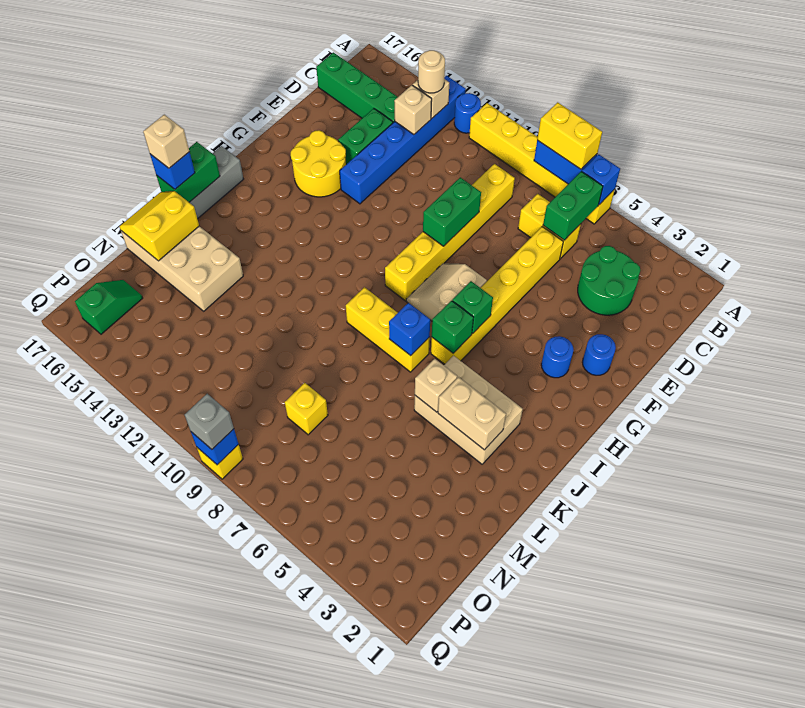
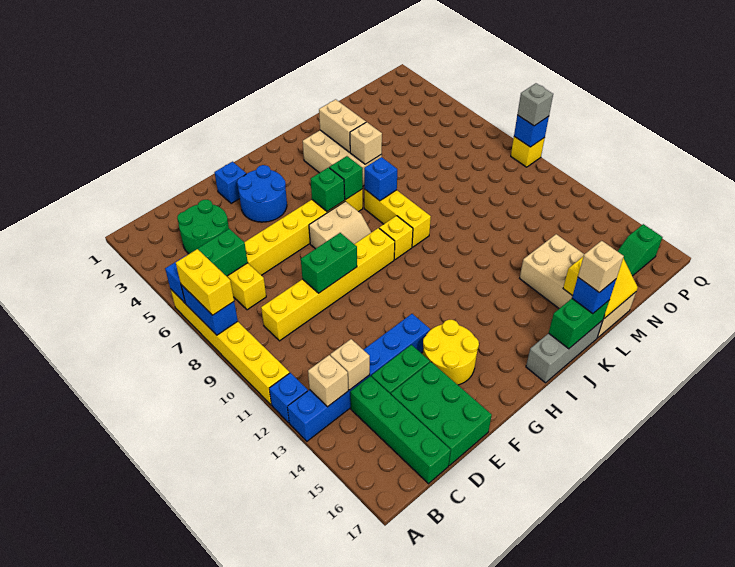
blue round brick A12 level 1 -> blue brick A12 level 1
tan round brick B13 level 3 -> none
none -> green brick D15:E17 level 1
blue round brick F2 level 1 -> blue brick F2 level 1
blue round brick G3 level 1 -> blue round brick F3:G4 level 1
yellow brick N8 level 1 -> yellow brick I9 level 1

